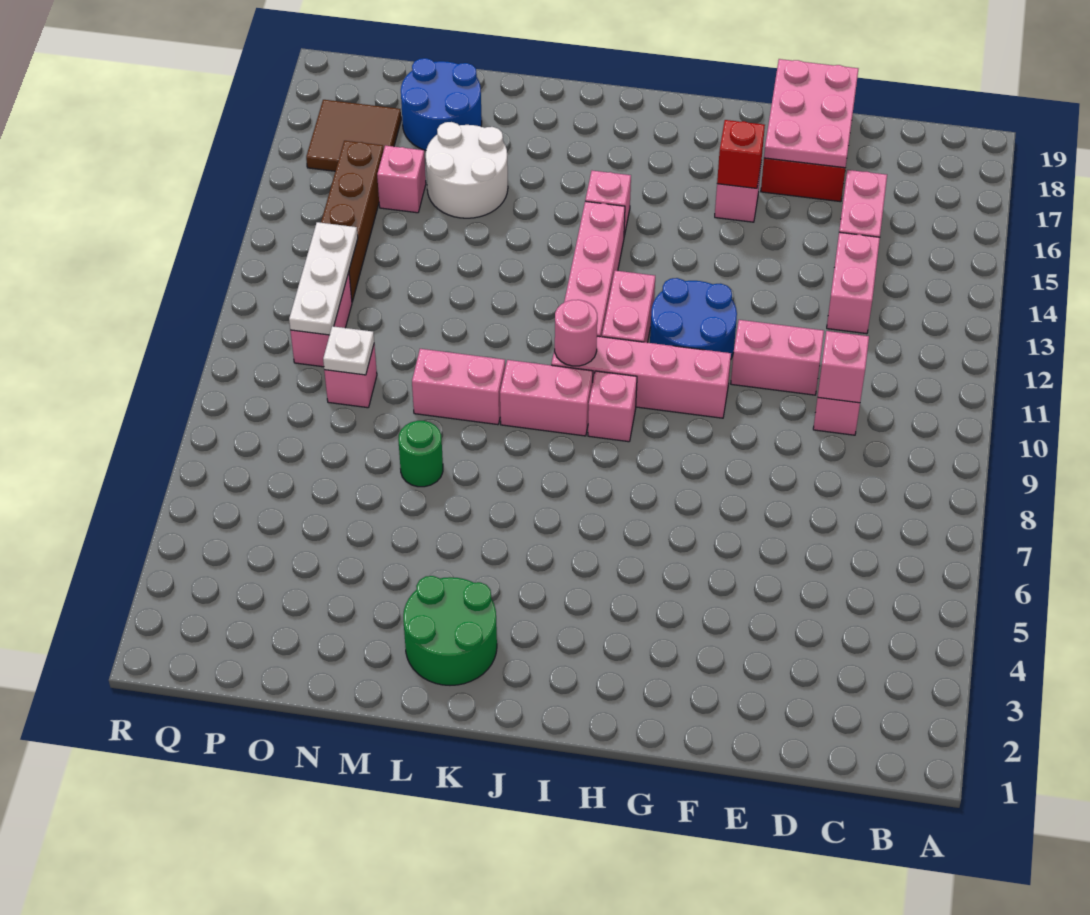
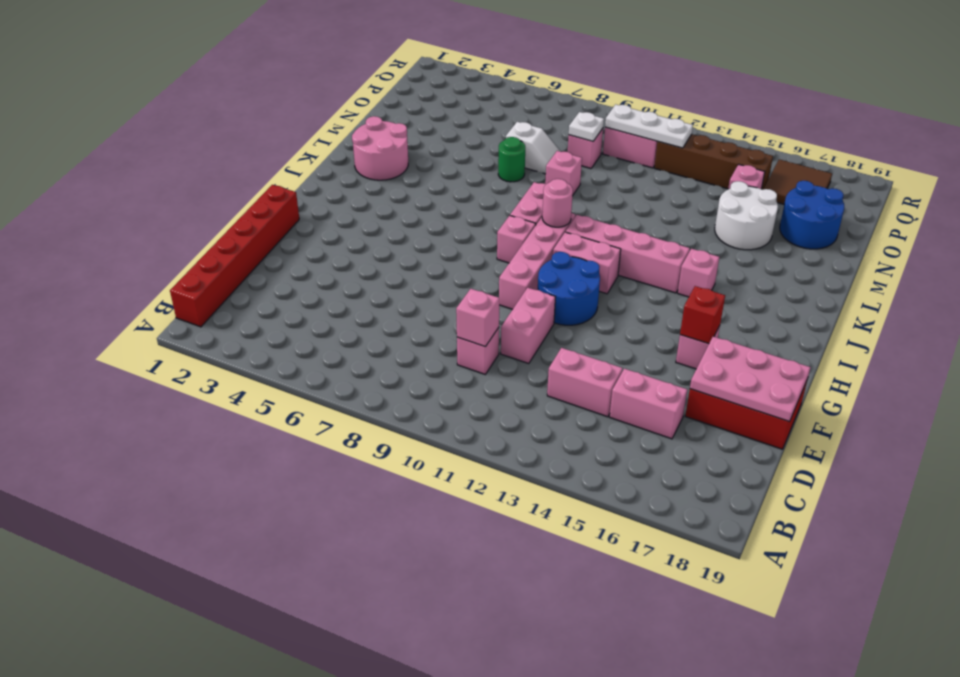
none -> red brick B1:G1 level 1
green round brick K2:L3 level 1 -> pink round brick K2:L3 level 1
pink brick L9:M9 level 1 -> pink brick M9 level 1
none -> white slope N7:N8 level 1 top 7

